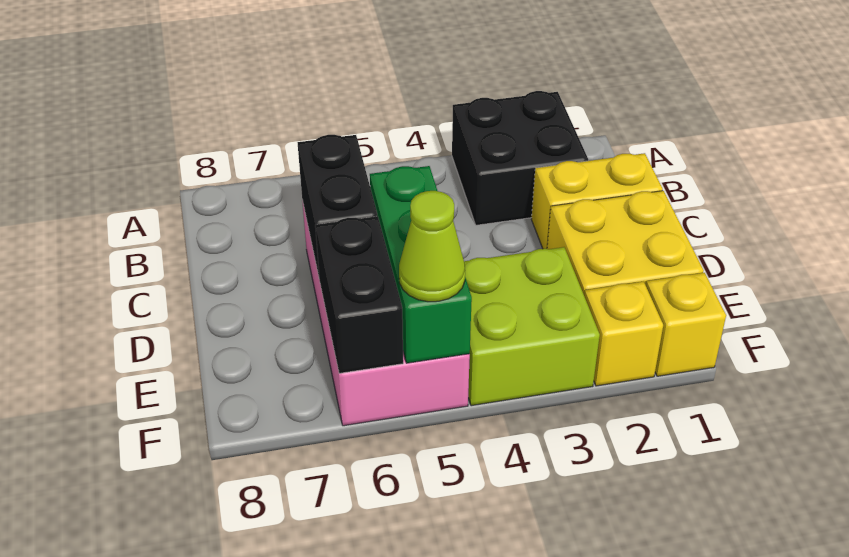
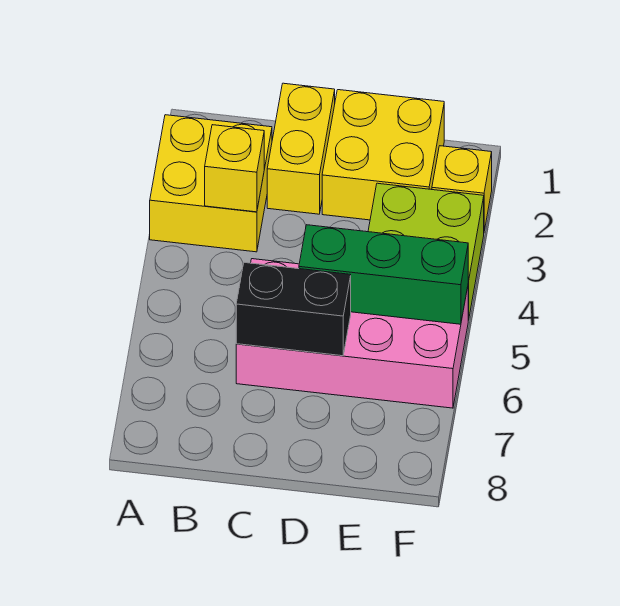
black brick A2:B3 level 1 -> yellow brick A2:B3 level 1
black brick E6:F6 level 2 -> none
yellow brick F1 level 1 -> yellow brick B3 level 2
lime cone F5 level 3 -> none

